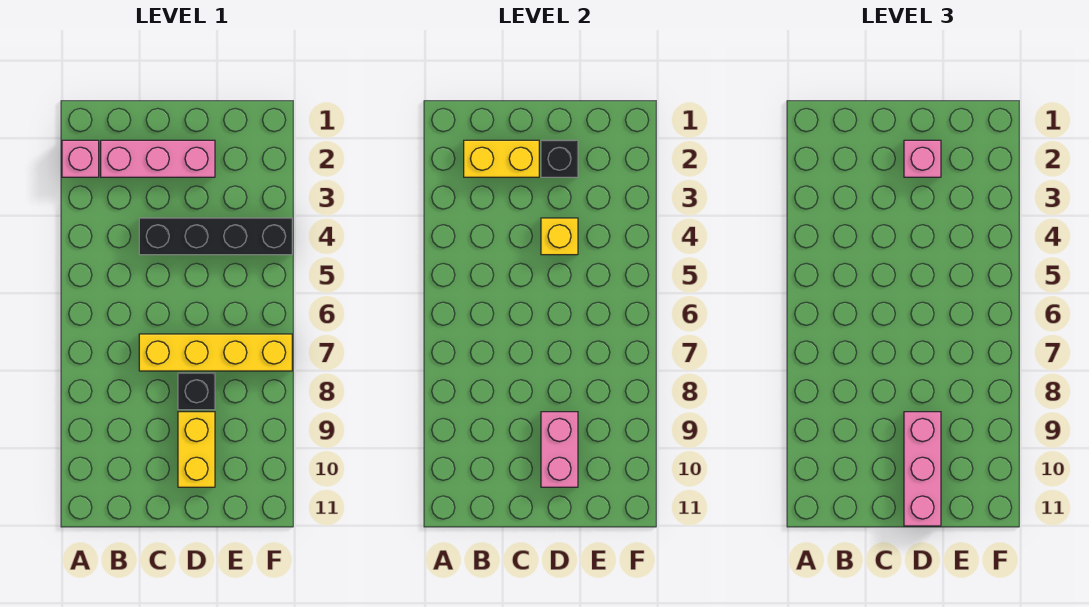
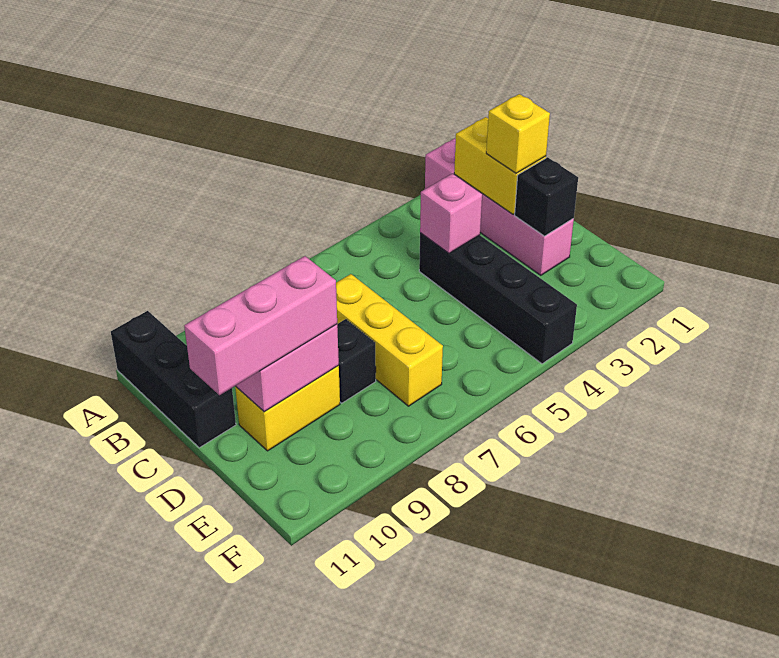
none -> black brick A11:C11 level 1
yellow brick C7:F7 level 1 -> yellow brick C7:E7 level 1
pink brick D2 level 3 -> pink brick C4 level 2
yellow brick D4 level 2 -> yellow brick C2 level 3

